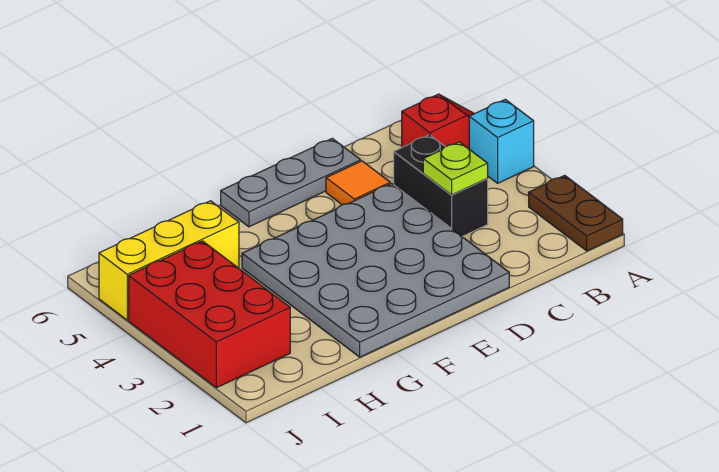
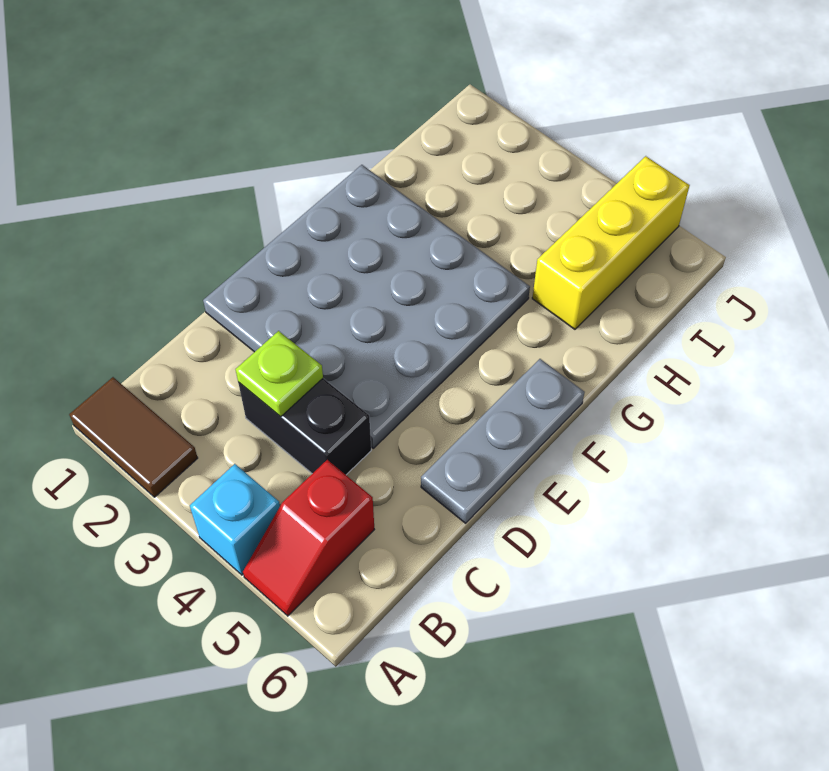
brown plate A1:A2 level 1 -> brown tile A1:A2 level 1
orange tile D5 level 1 -> none
red brick I2:J4 level 1 -> none

